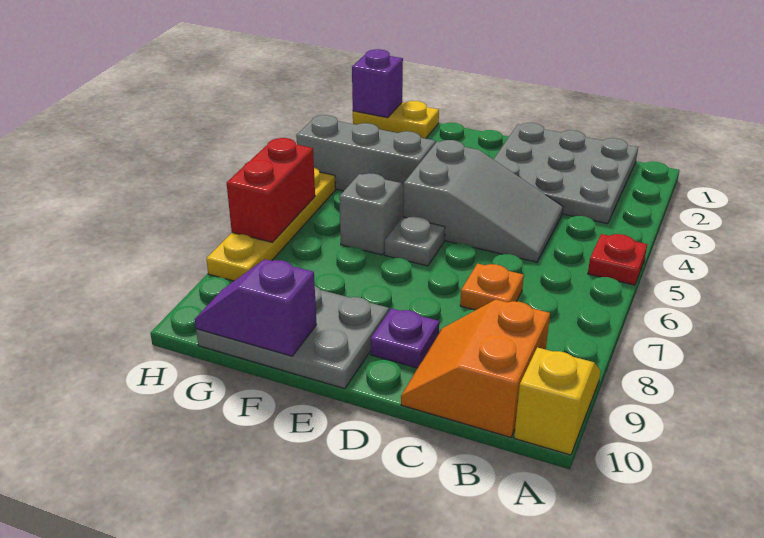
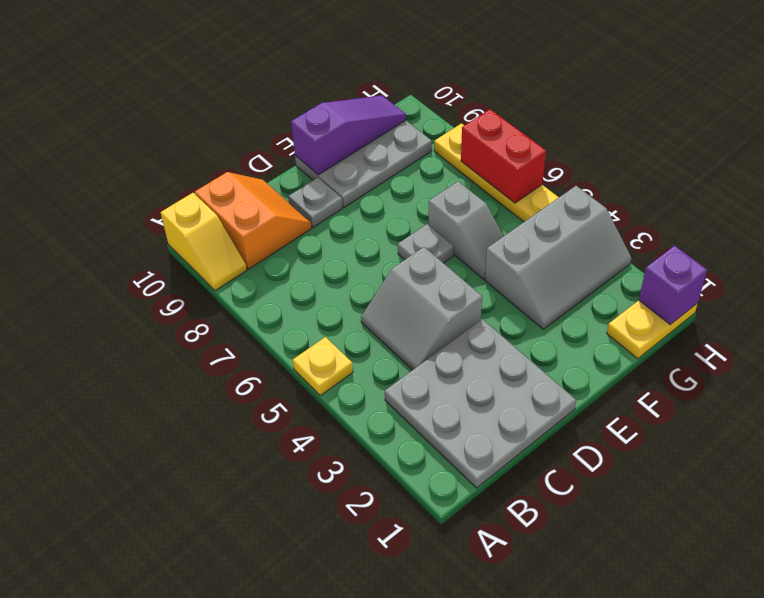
red plate A5 level 1 -> yellow plate A5 level 1
grey slope C4:E5 level 1 top E -> grey slope C4:D5 level 1 top D
orange plate C7 level 1 -> none
purple plate D9 level 1 -> grey plate D9 level 1
purple slope F10:G10 level 2 top F -> purple slope E10:G10 level 2 top E

